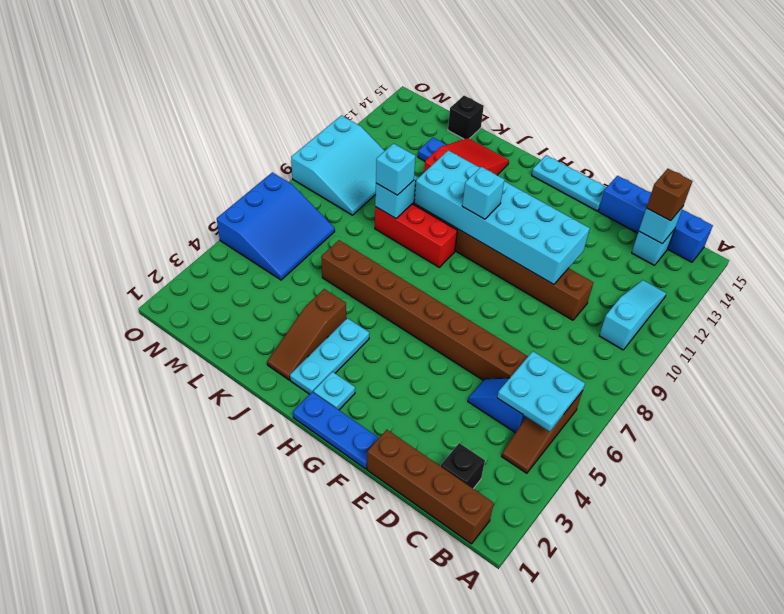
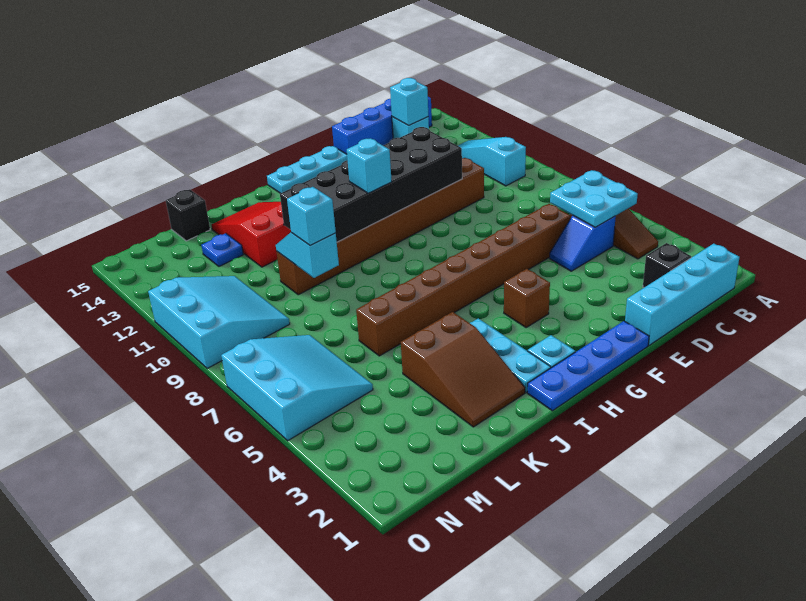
brown brick B1:E1 level 1 -> cyan brick B1:E1 level 1
brown brick C14 level 3 -> brown brick G4 level 1
cyan brick E10:J11 level 2 -> black brick E10:J11 level 2
blue plate F1:H1 level 1 -> blue plate F1:I1 level 1
red brick I9:K9 level 1 -> none
brown slope J2:J4 level 1 top 4 -> brown slope J2:K4 level 1 top 4
blue slope M5:O7 level 1 top O -> cyan slope M5:O7 level 1 top O

